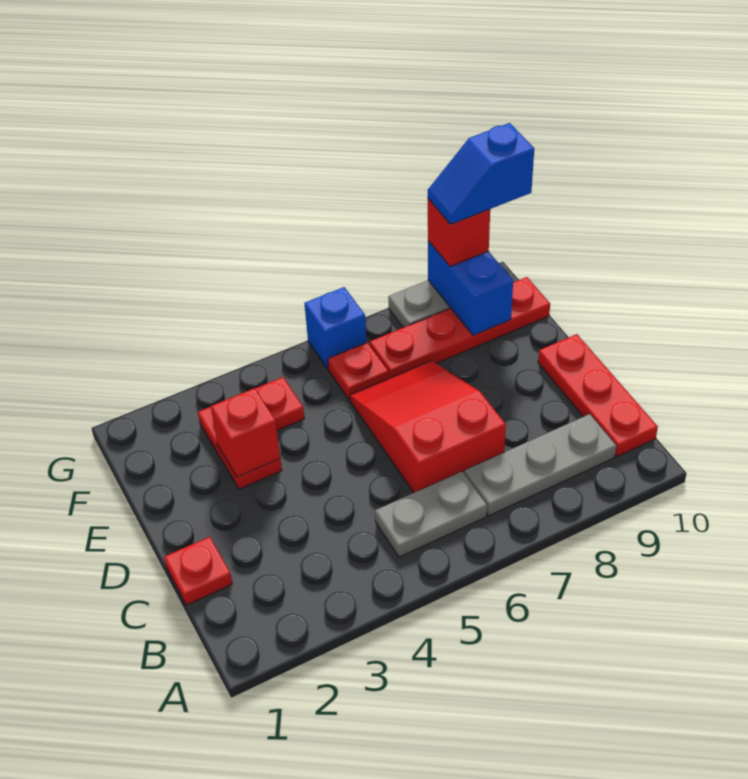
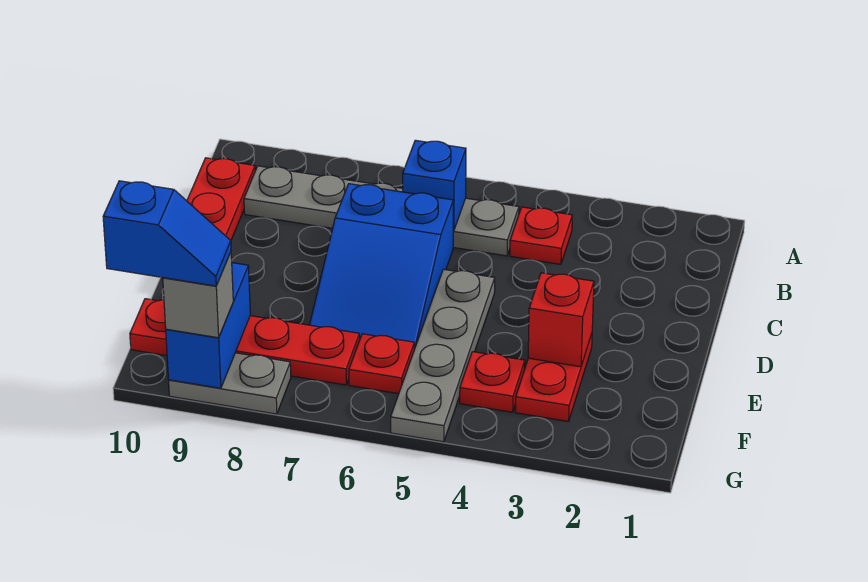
red plate C1 level 1 -> red plate B4 level 1
red slope C6:E7 level 1 top C -> blue slope C6:E7 level 1 top C
none -> grey plate D5:G5 level 1
blue brick G6 level 1 -> blue brick B6 level 2
red brick G9 level 3 -> grey brick G9 level 3

